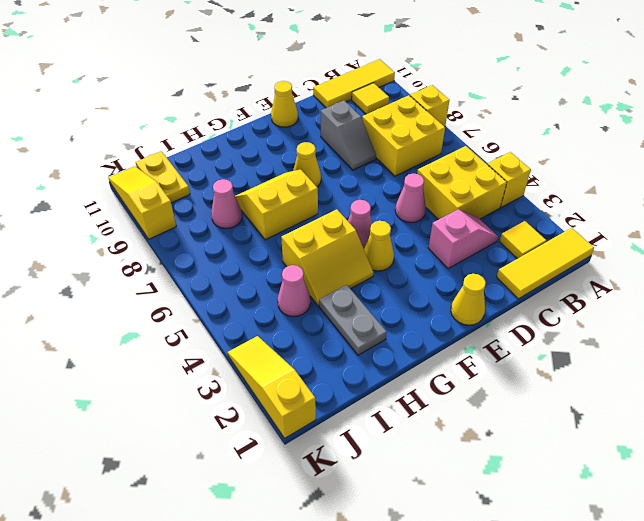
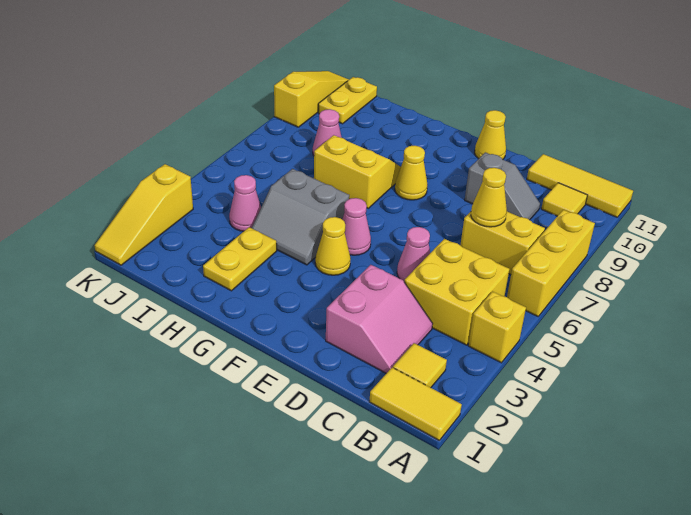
yellow tile A1:C1 level 1 -> yellow tile A1:B1 level 1
yellow brick A8 level 1 -> yellow brick A6:A8 level 1
yellow brick B7:C8 level 1 -> yellow brick B7:C7 level 1
pink slope C3:D3 level 1 top D -> pink slope C2:D3 level 1 top D
grey slope D8:D9 level 1 top 9 -> grey slope C9:D9 level 1 top D
yellow cone E1 level 1 -> yellow cone C7 level 2
yellow slope G4:H5 level 1 top 5 -> grey slope G4:H5 level 1 top 5
grey plate H2:H3 level 1 -> yellow plate H2:H3 level 1
yellow slope K1:K3 level 1 top 1 -> yellow slope K1:K3 level 1 top 3

